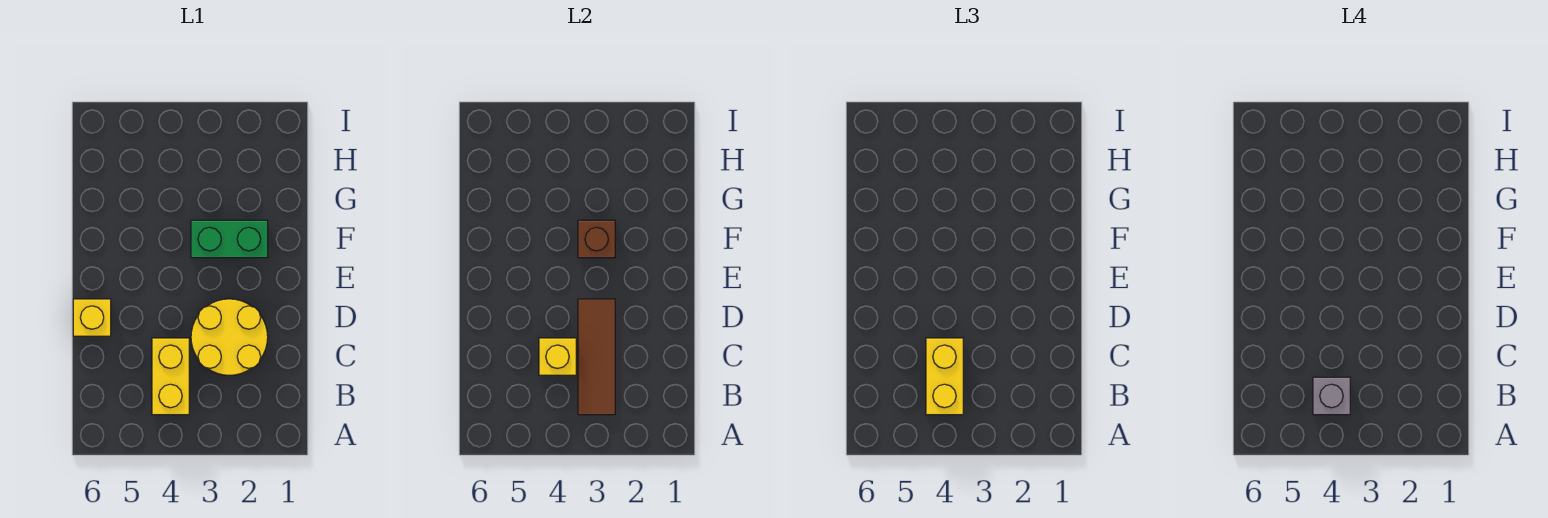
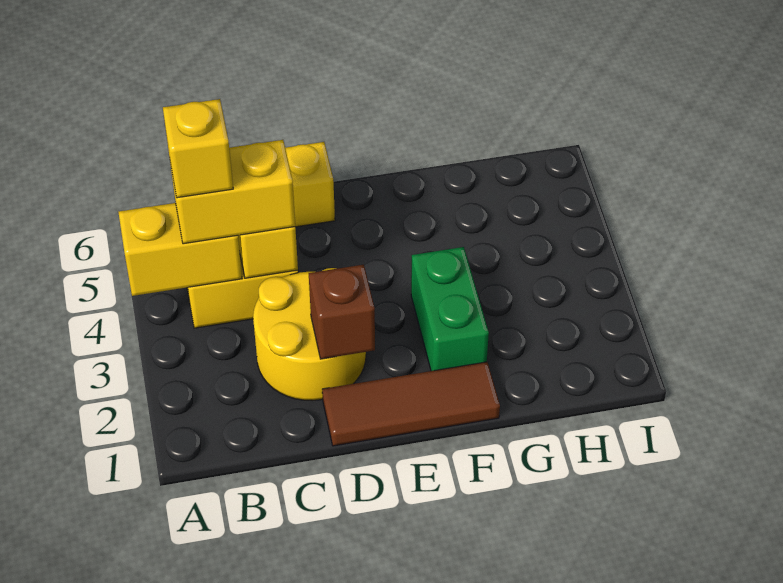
none -> yellow brick A4:B4 level 2
brown tile B3:D3 level 2 -> brown tile D1:F1 level 1
grey brick B4 level 4 -> yellow brick B4 level 4
brown brick F3 level 2 -> brown brick D2 level 2

